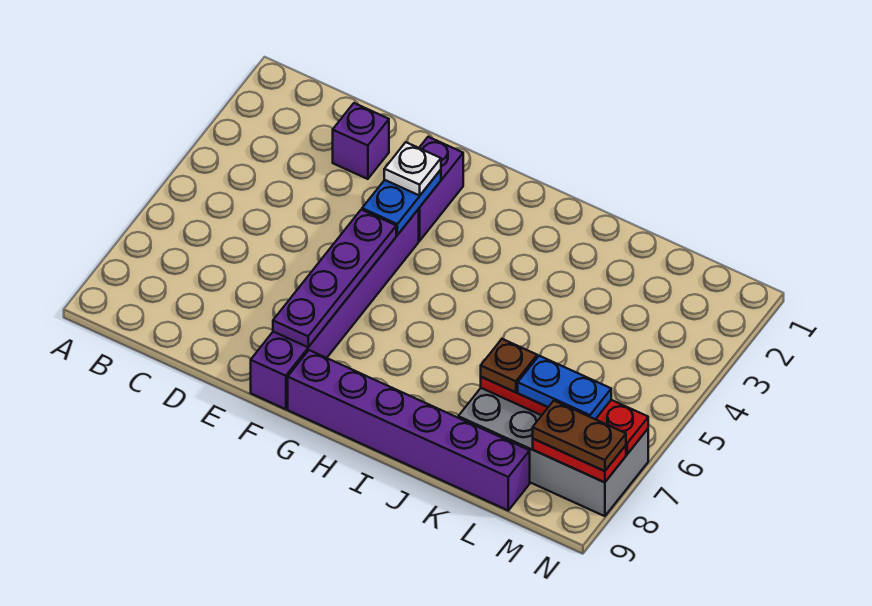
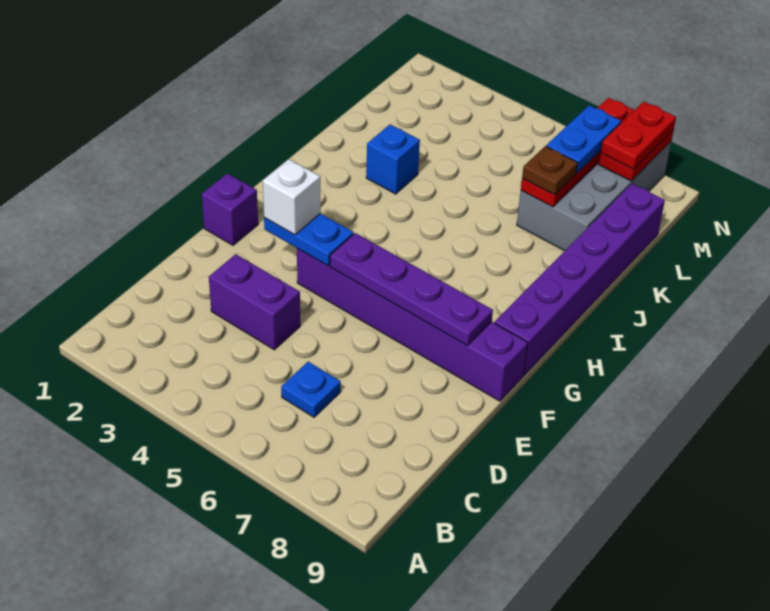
none -> blue plate C6 level 1
purple brick D2 level 1 -> purple brick F1 level 1
purple brick F2:F3 level 1 -> purple brick D3:D4 level 1
white plate F3 level 3 -> white brick F3 level 3
none -> blue brick J3 level 1
brown plate M8:N8 level 3 -> red plate M8:N8 level 3

